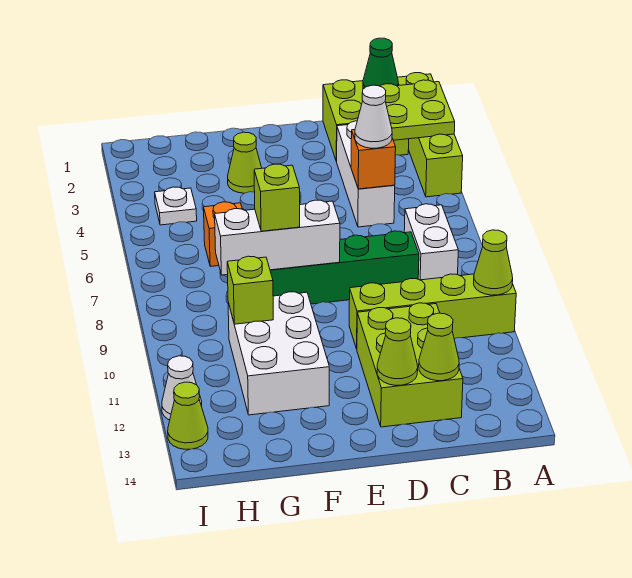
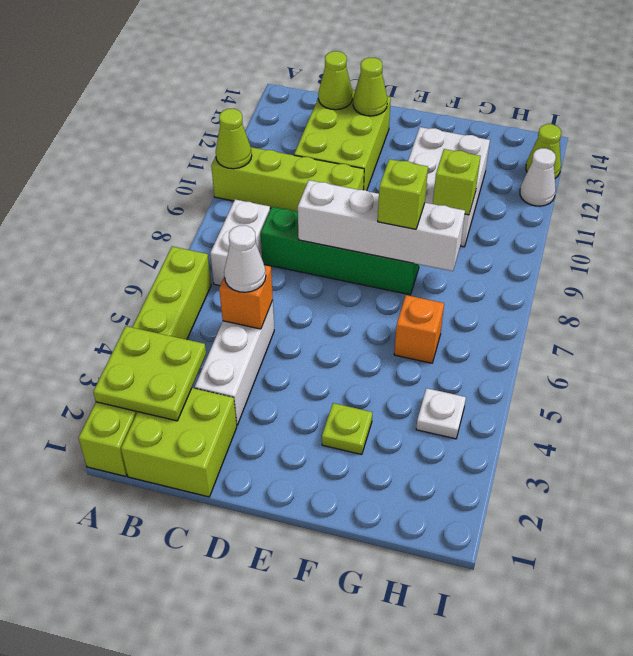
lime brick A1:A4 level 1 -> lime brick A1:A6 level 1
green cone B1 level 2 -> none
white brick E8:G8 level 2 -> white brick D8:G8 level 2
lime cone F3 level 1 -> lime plate F3 level 1

